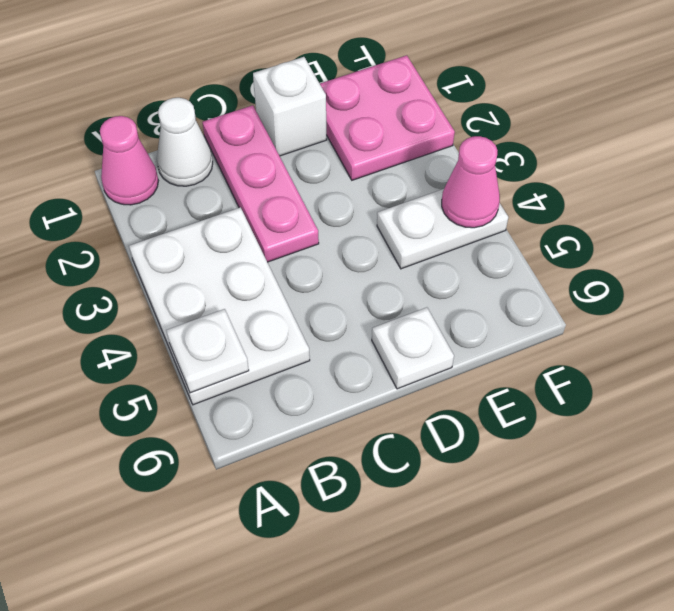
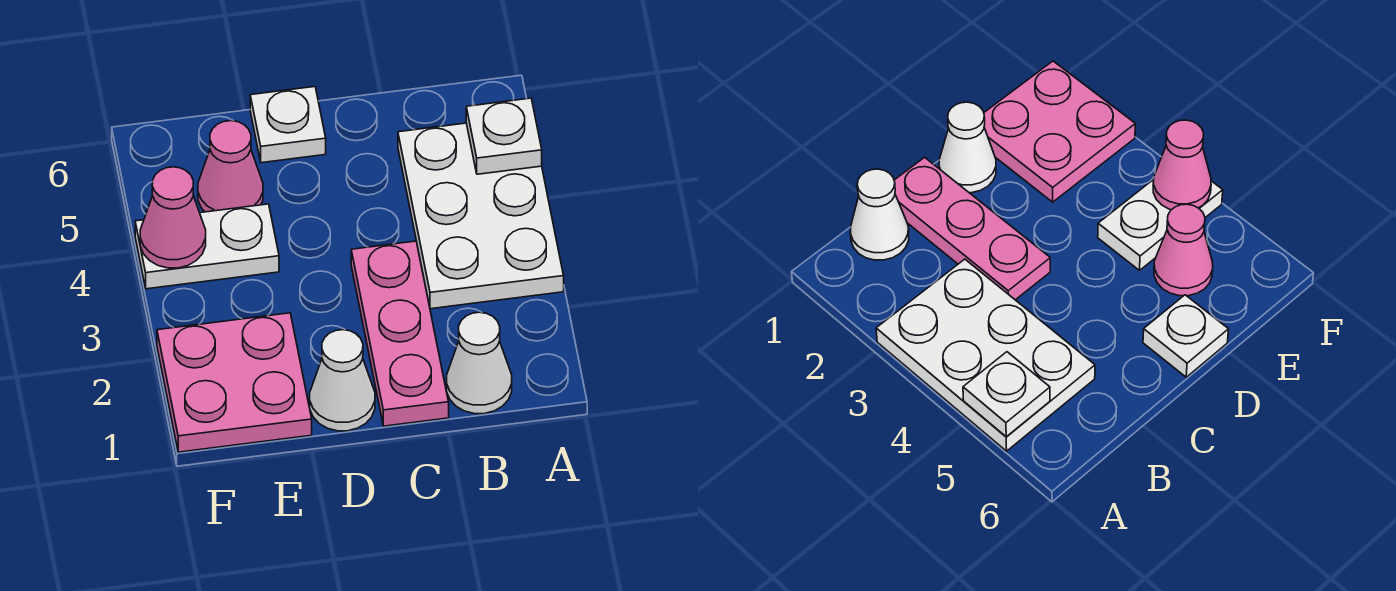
pink cone A1 level 1 -> pink cone E5 level 1
white brick D1 level 1 -> white cone D1 level 1

